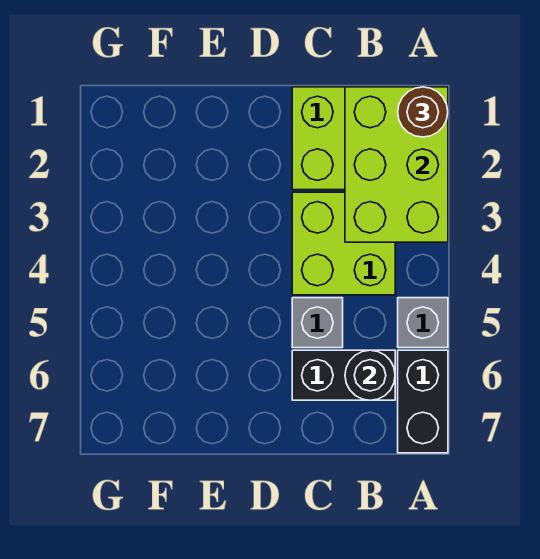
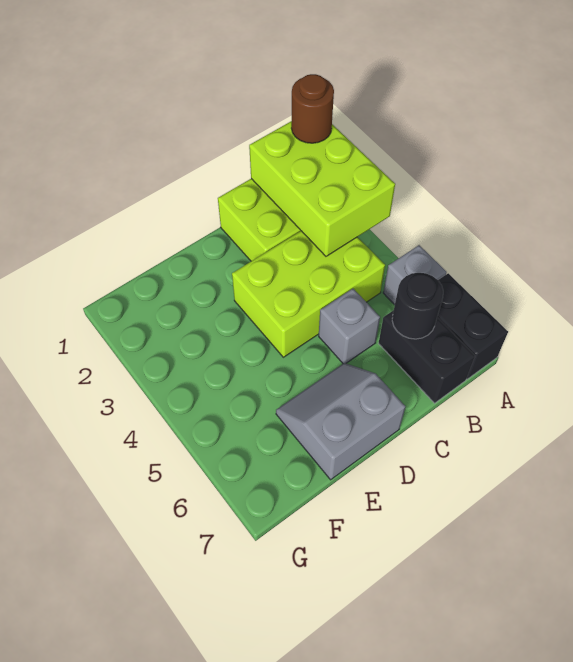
lime brick B3:C4 level 1 -> lime brick B3:D4 level 1
black brick B6:C6 level 1 -> black brick B6:B7 level 1
none -> grey slope D6:E7 level 1 top 7

